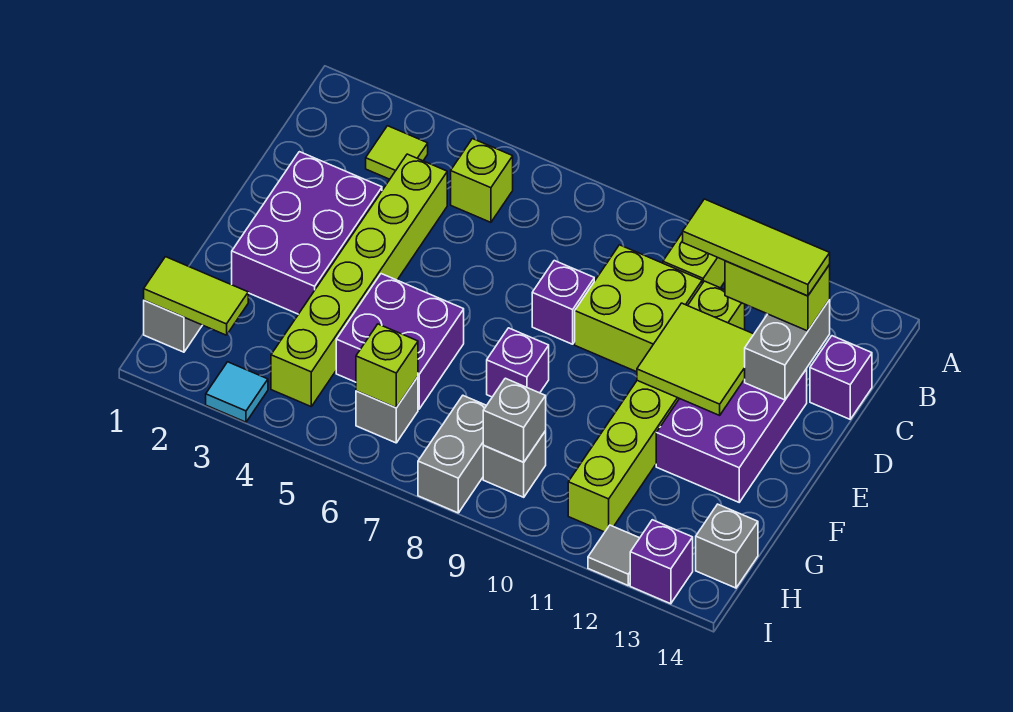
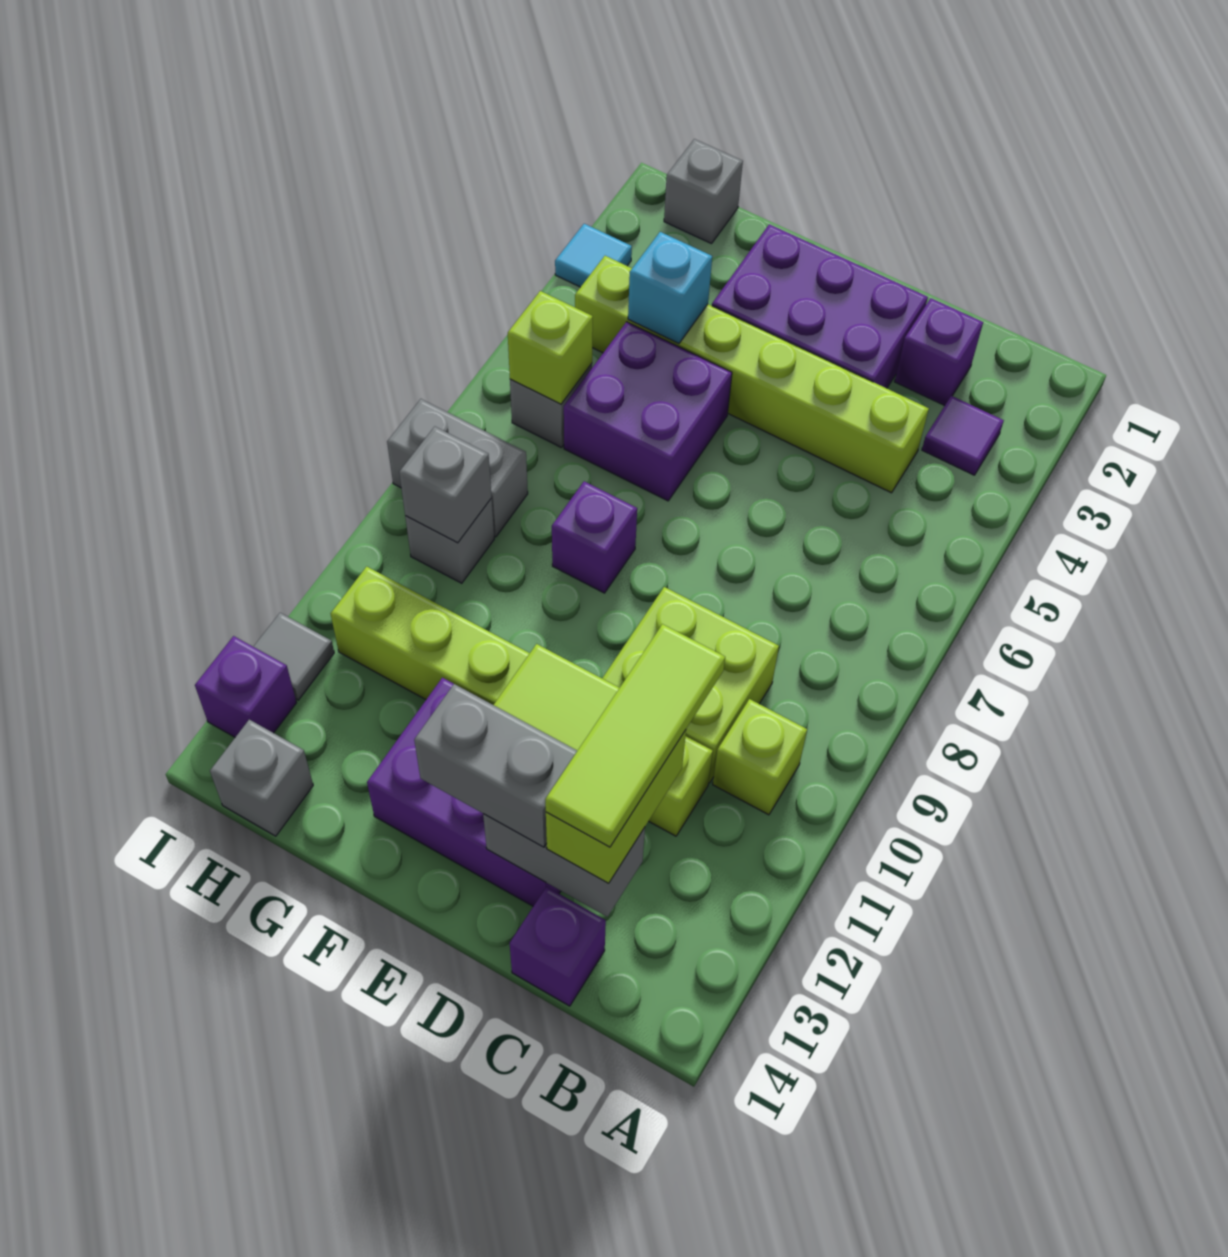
lime tile B3 level 1 -> purple tile B3 level 1
lime brick B5 level 1 -> none
purple brick D8 level 1 -> purple brick C2 level 1
none -> grey brick D13:E13 level 3
none -> cyan brick G4 level 2
lime tile H1:H2 level 2 -> none

